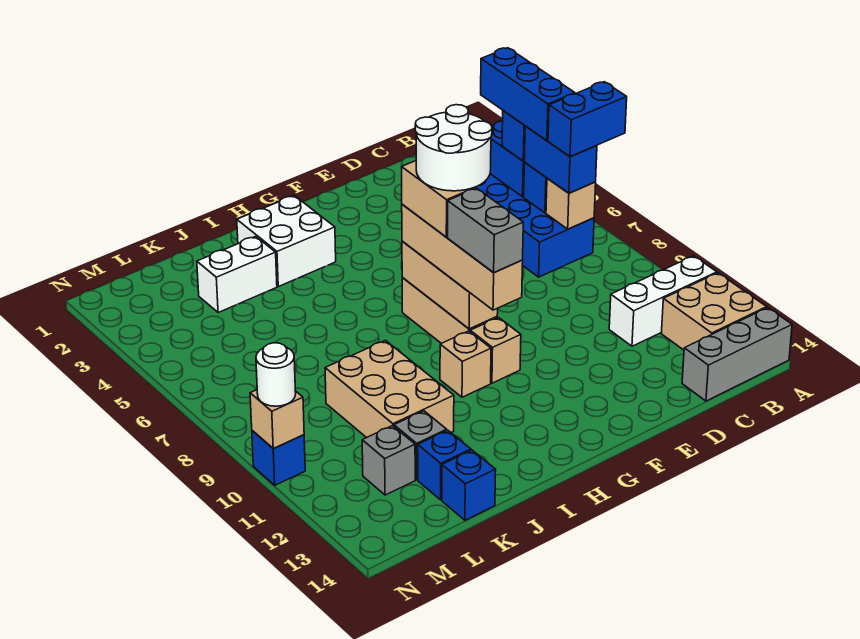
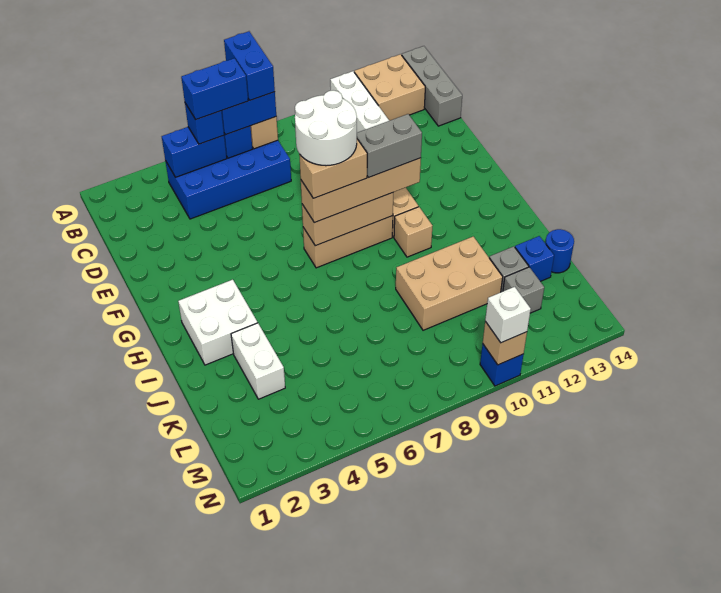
blue brick B4:B6 level 4 -> blue brick B5:B6 level 4
blue brick K14 level 1 -> blue round brick K14 level 1
white round brick N10 level 3 -> white brick N10 level 3

